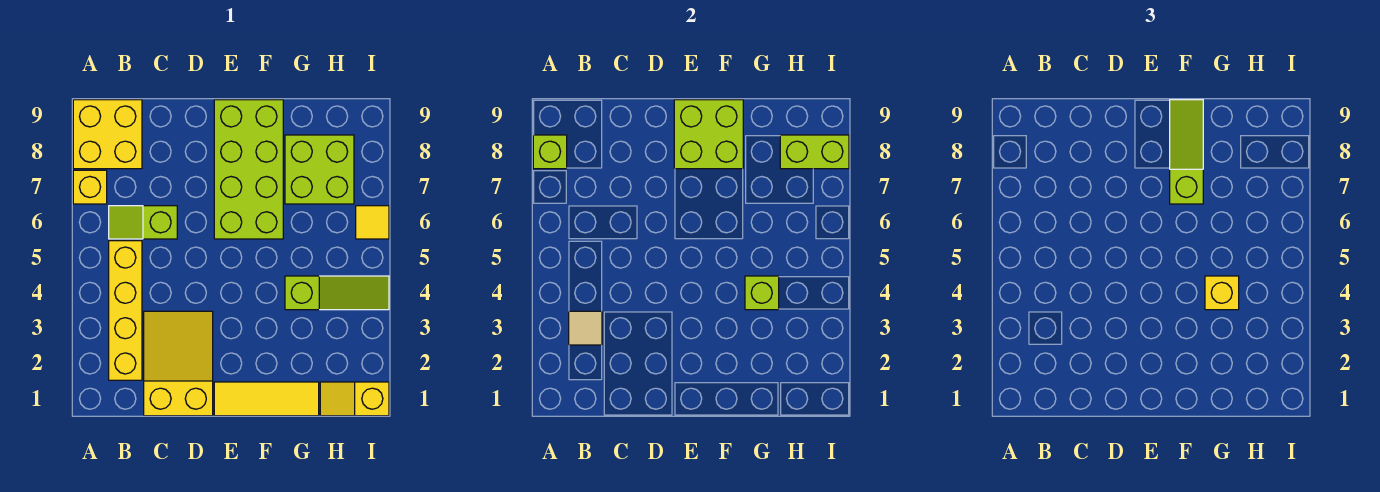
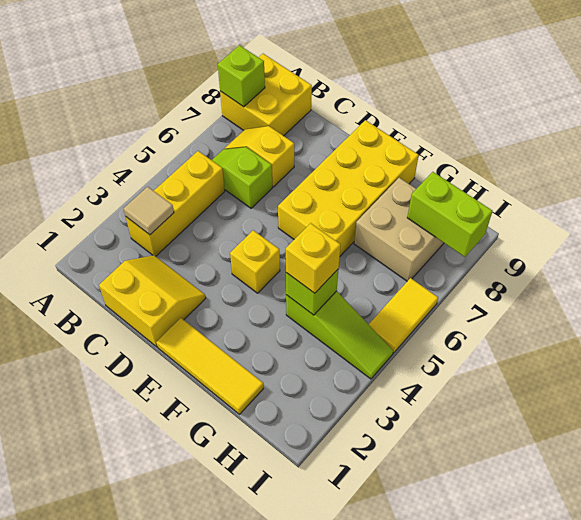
yellow brick A7 level 1 -> yellow brick E4 level 1
yellow brick B2:B5 level 1 -> yellow brick B3:B5 level 1
yellow slope C1:D3 level 1 top 1 -> yellow slope C1:D2 level 1 top 1
lime brick E6:F9 level 1 -> yellow brick E6:F9 level 1
lime brick E8:F9 level 2 -> none
lime slope F7:F9 level 3 top 7 -> none
lime brick G7:H8 level 1 -> tan brick G7:H8 level 1
yellow slope H1:I1 level 1 top I -> yellow slope B7:C7 level 1 top C
yellow tile I6 level 1 -> yellow tile I5:I6 level 1

